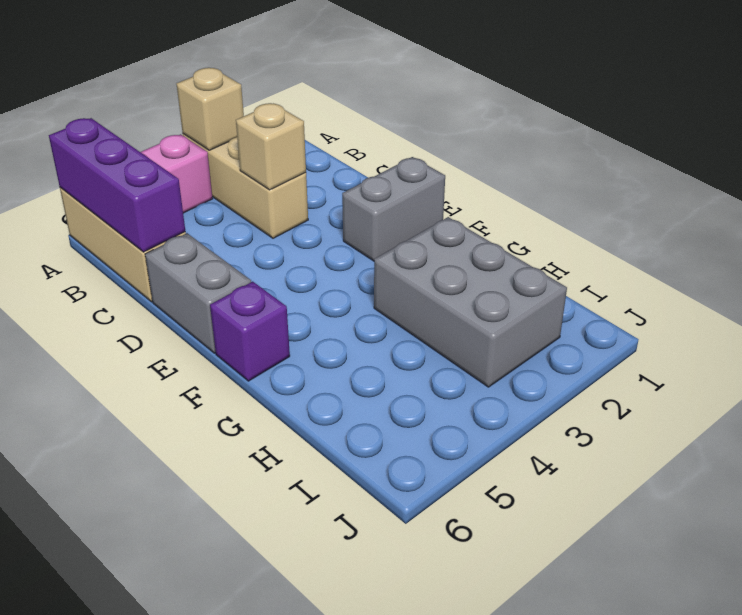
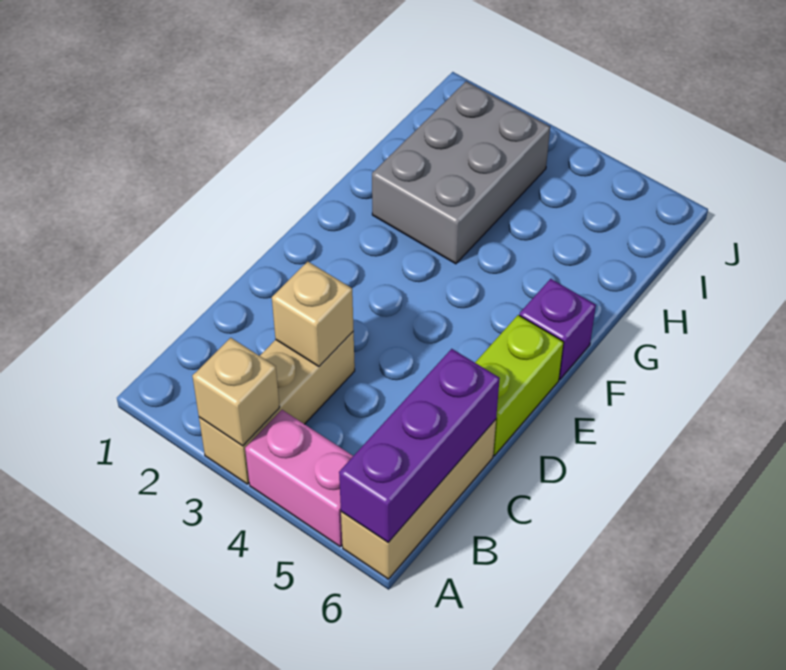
grey brick D6:E6 level 1 -> lime brick D6:E6 level 1
grey brick E1:E2 level 1 -> none

